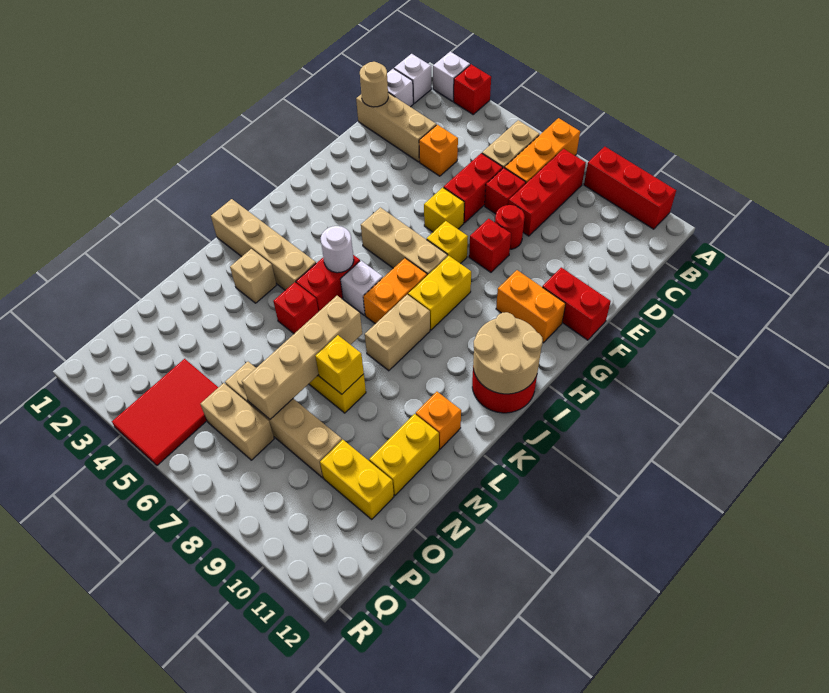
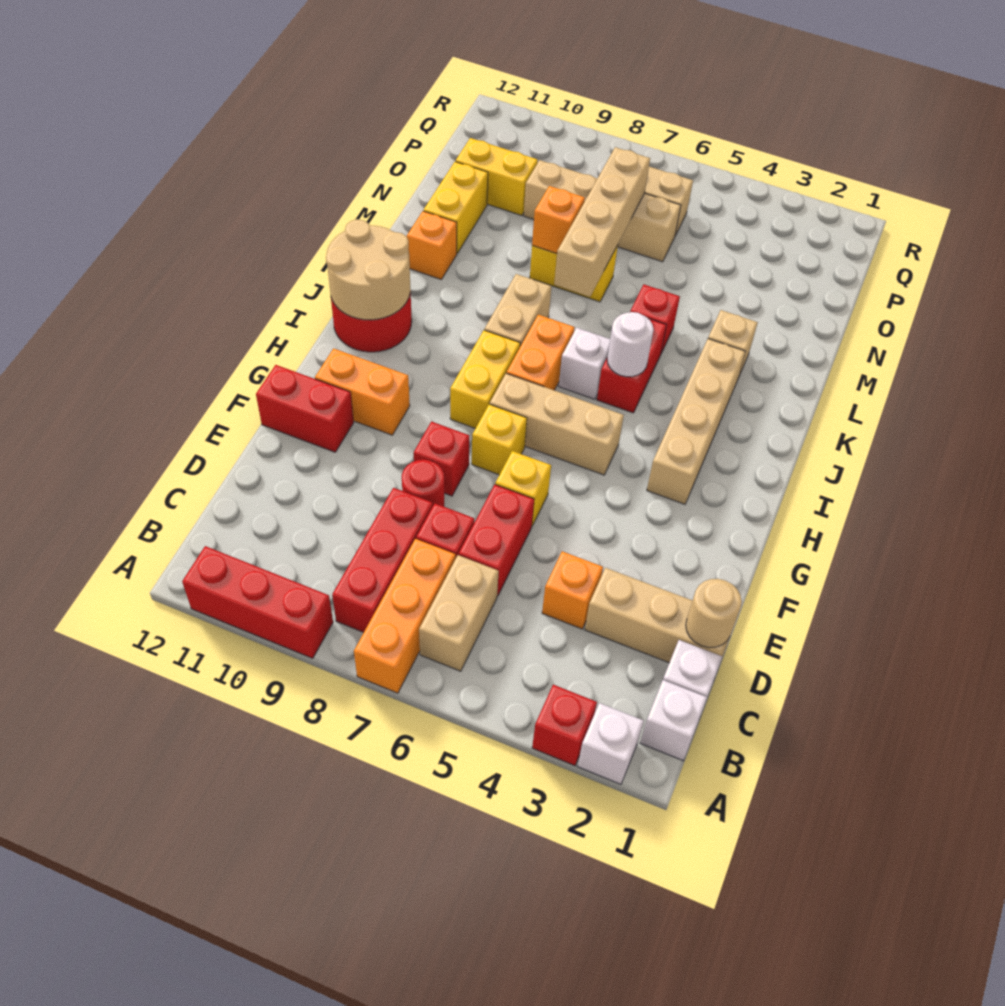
tan brick K1:K4 level 1 -> tan brick H3:K3 level 1
yellow brick M8 level 2 -> orange brick M8 level 2
red tile P4:R5 level 1 -> none

